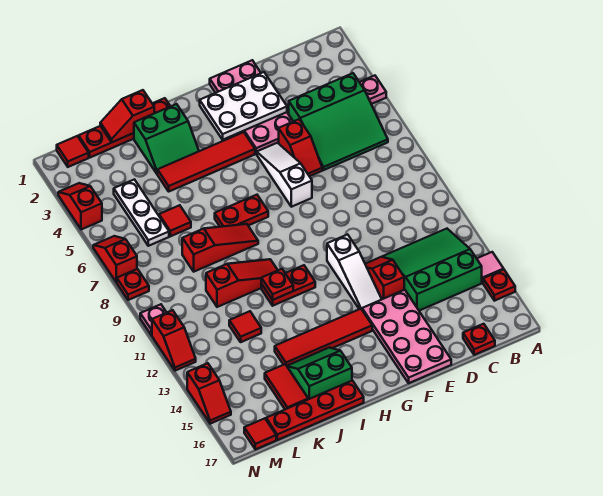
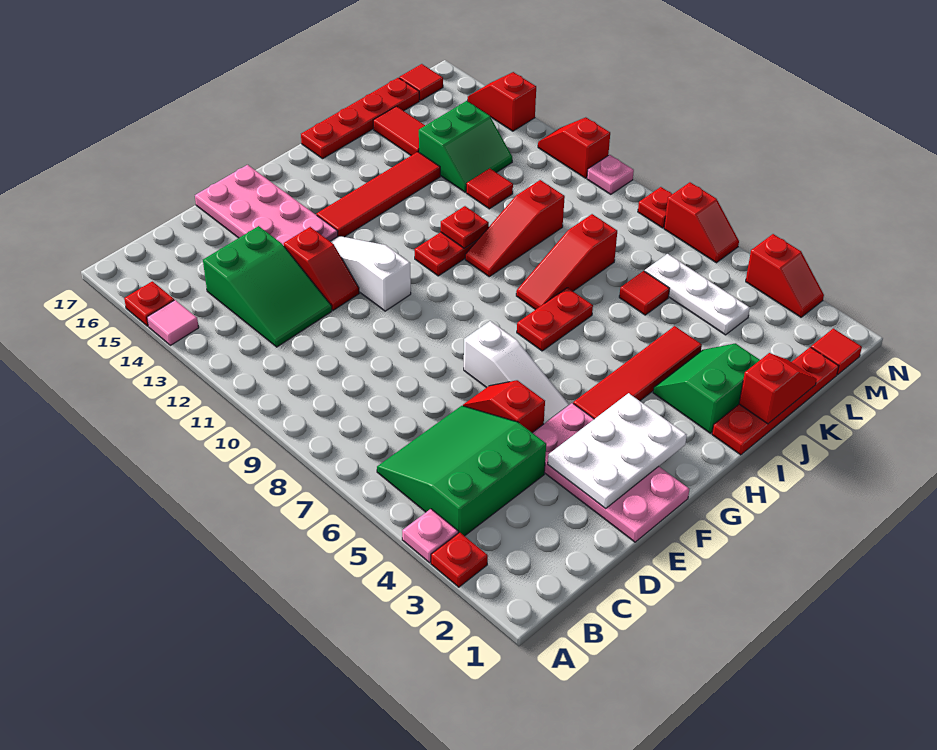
green slope B12:D14 level 1 top 14 -> green slope C12:D14 level 1 top 14
red plate C17 level 1 -> red plate A3 level 1
green slope I15:J16 level 1 top 16 -> green slope K13:L14 level 1 top 14

